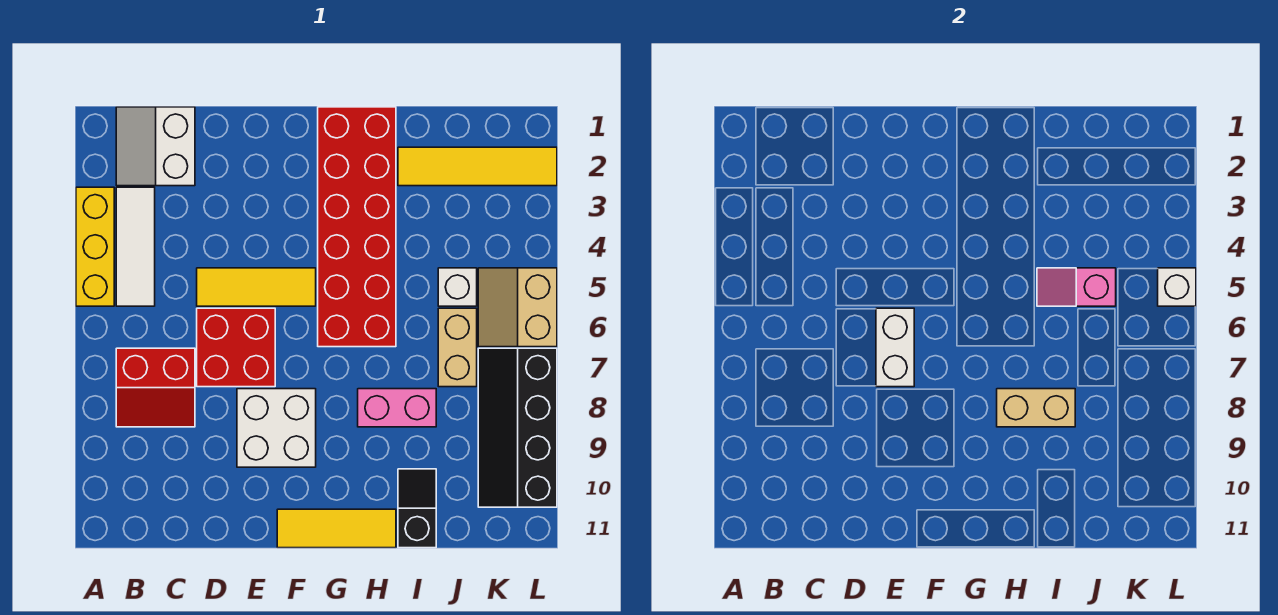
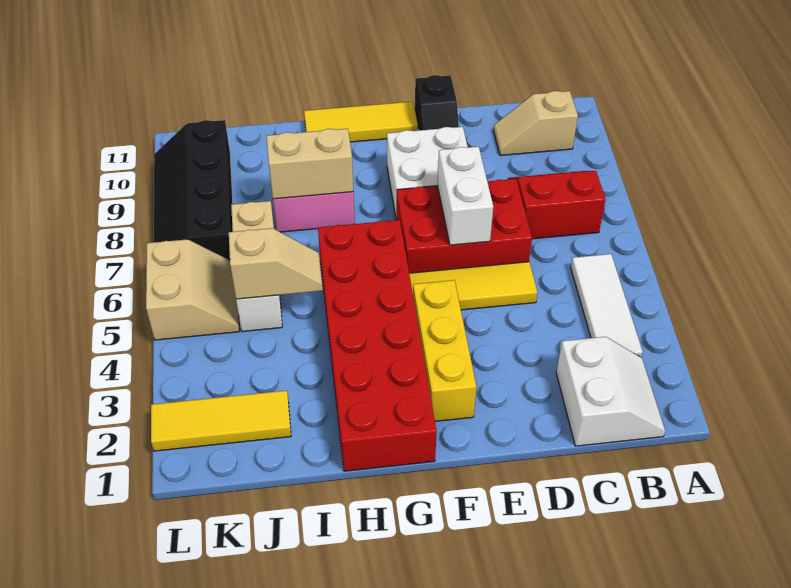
yellow brick A3:A5 level 1 -> yellow brick F2:F4 level 1
none -> tan slope B10:C10 level 1 top B
red brick D6:E7 level 1 -> red brick D6:F7 level 1
yellow tile I2:L2 level 1 -> yellow tile J2:L2 level 1
pink slope I5:J5 level 2 top J -> tan slope I5:J5 level 2 top J
black slope I10:I11 level 1 top 11 -> black slope E10:E11 level 1 top 11
black slope K7:L10 level 1 top L -> black slope K7:L10 level 1 top K
white brick L5 level 2 -> none

